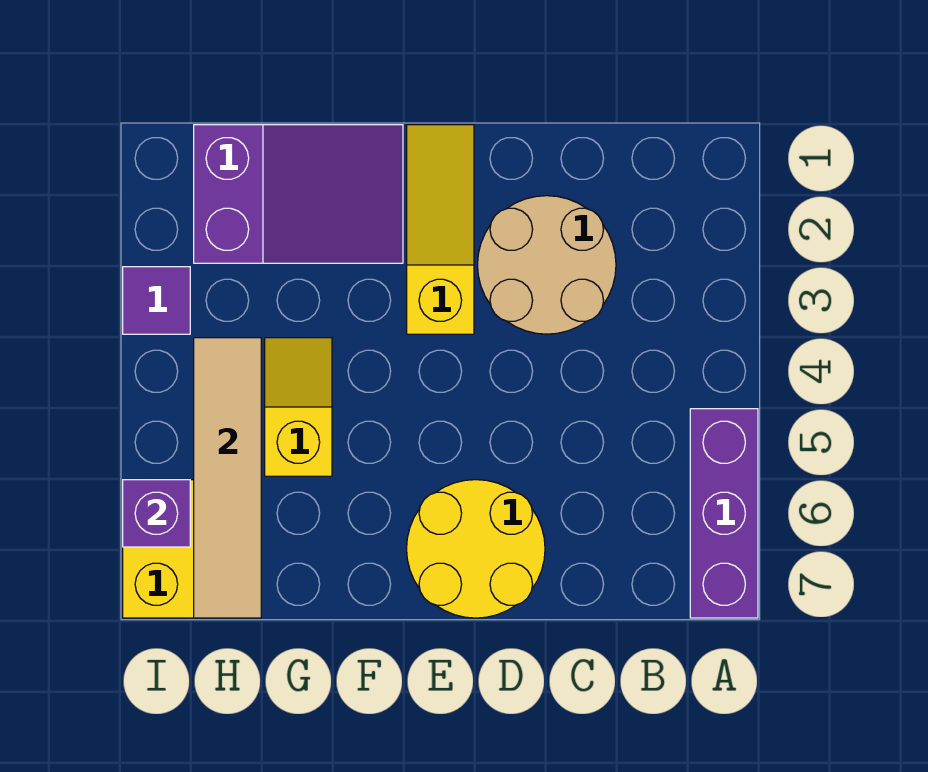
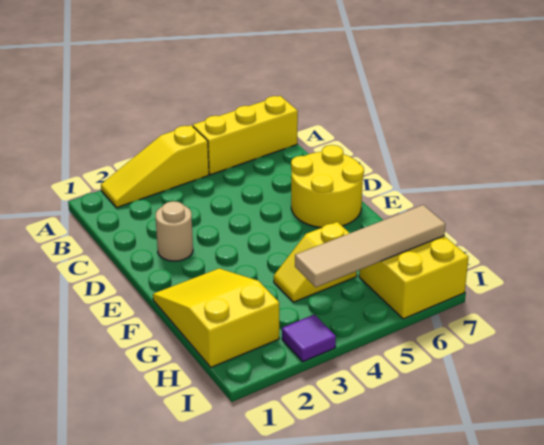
purple brick A5:A7 level 1 -> yellow brick A5:A7 level 1
tan round brick C2:D3 level 1 -> tan round brick D2 level 1
yellow slope E1:E3 level 1 top 3 -> yellow slope A2:A4 level 1 top 4
purple slope F1:H2 level 1 top H -> yellow slope F1:H2 level 1 top H
purple brick I6 level 2 -> none

